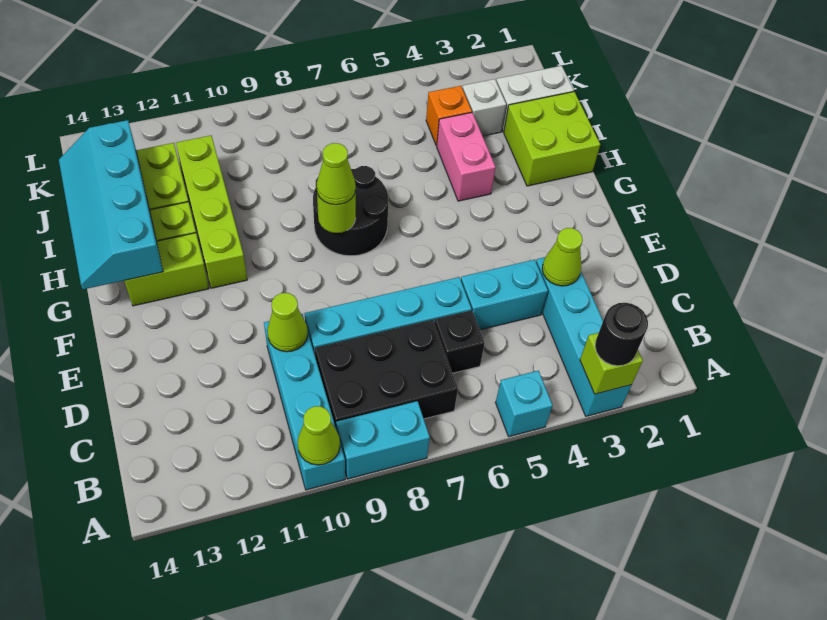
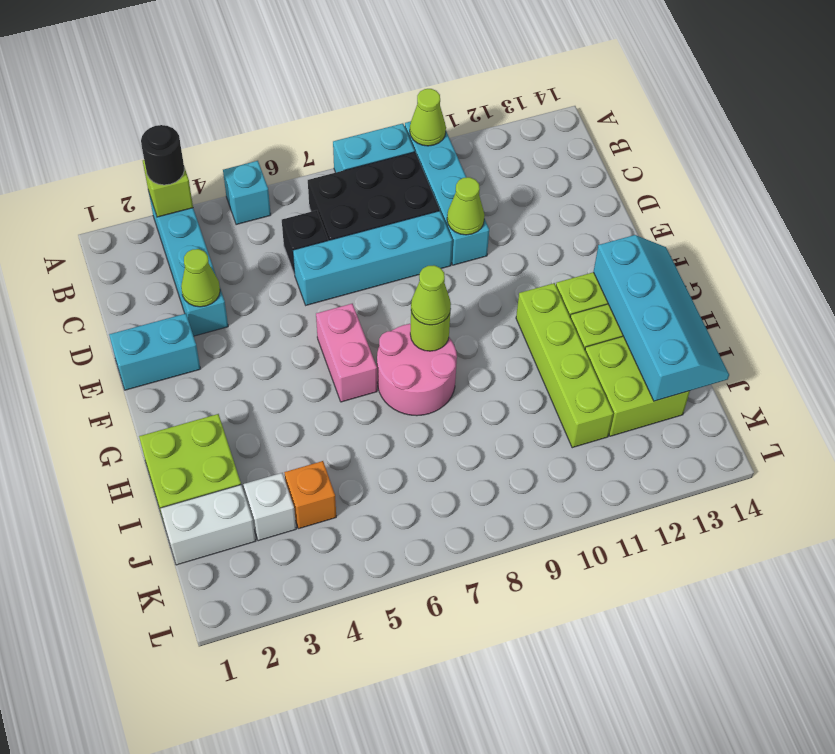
cyan brick D4:D5 level 1 -> cyan brick E1:E2 level 1
black round brick G7:H8 level 1 -> pink round brick G7:H8 level 1
pink brick H4:I4 level 1 -> pink brick F6:G6 level 1

